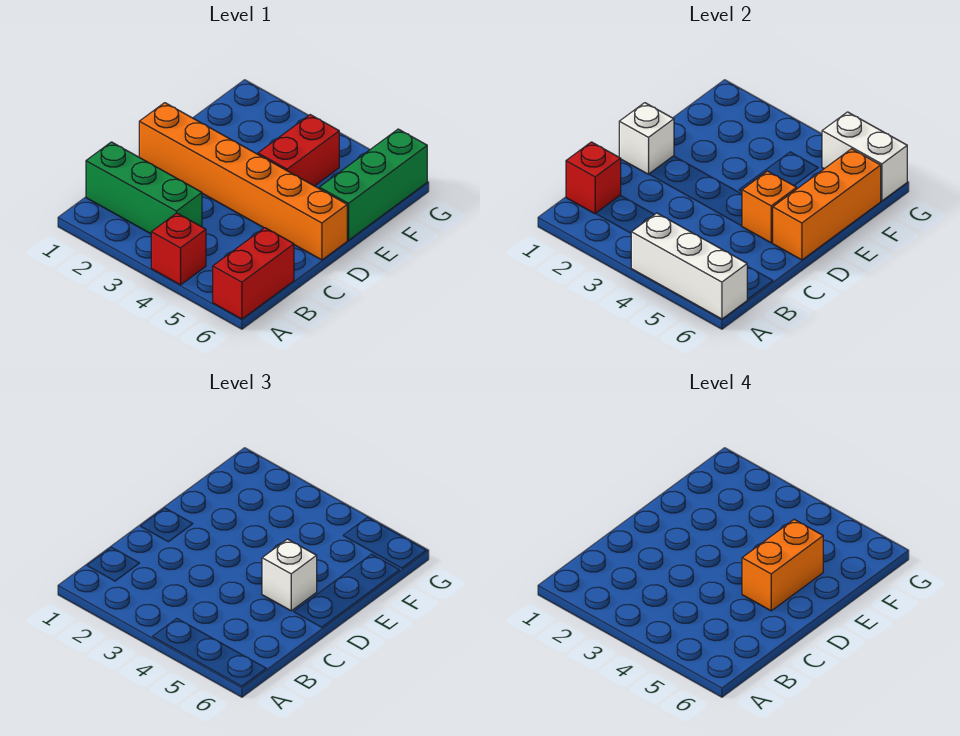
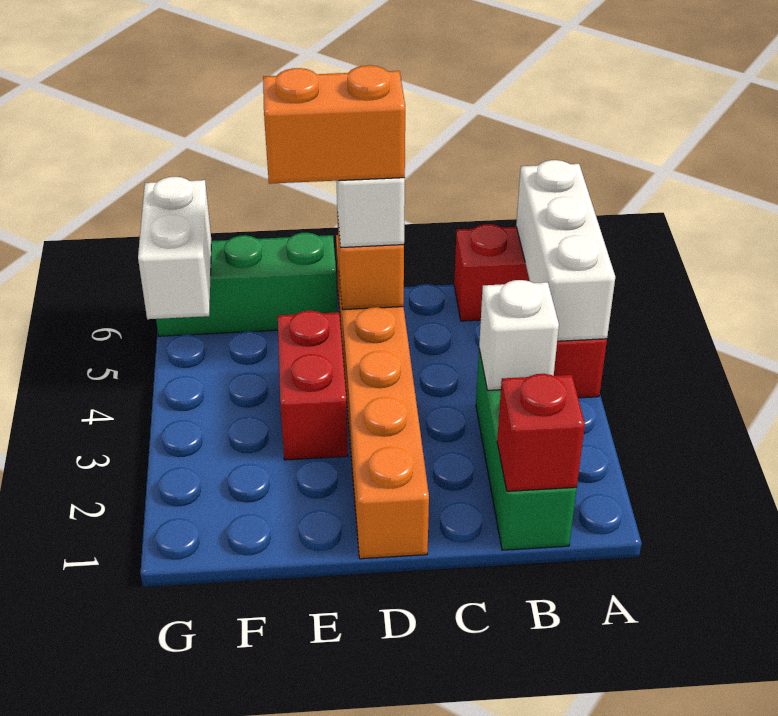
white brick D1 level 2 -> white brick B3 level 2
orange brick D6:F6 level 2 -> none
red brick E4:F4 level 1 -> red brick E3:E4 level 1

